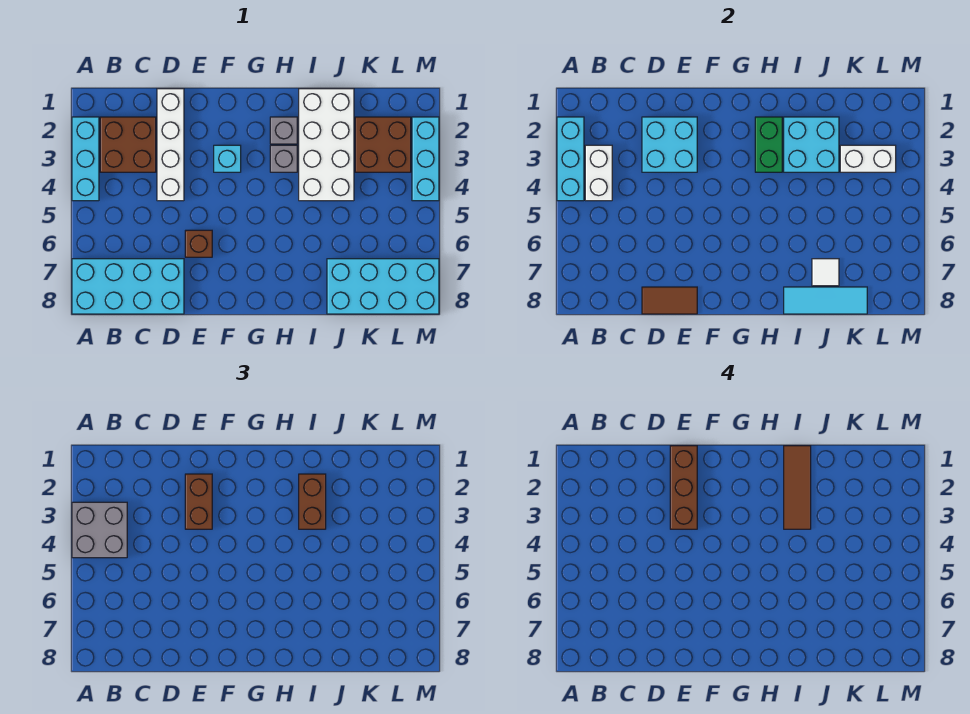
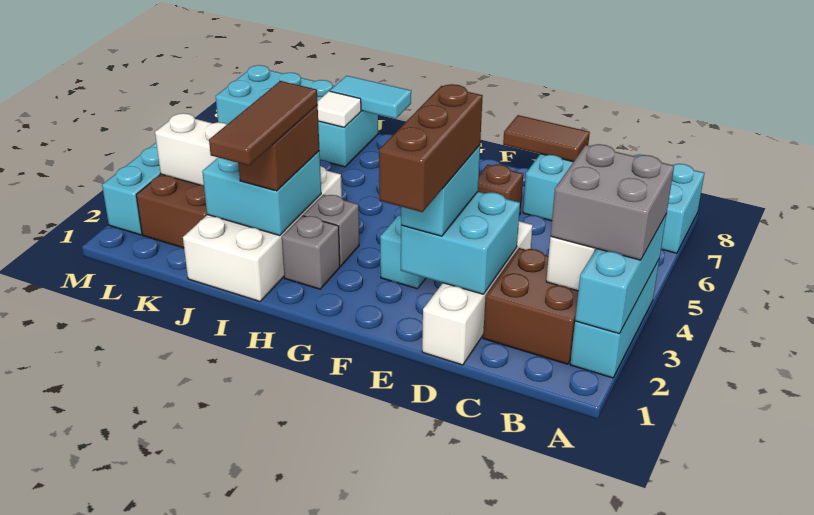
brown brick E2:E3 level 3 -> cyan brick E2:E3 level 3
green brick H2:H3 level 2 -> none
cyan tile I8:K8 level 2 -> cyan tile I8:J8 level 2

